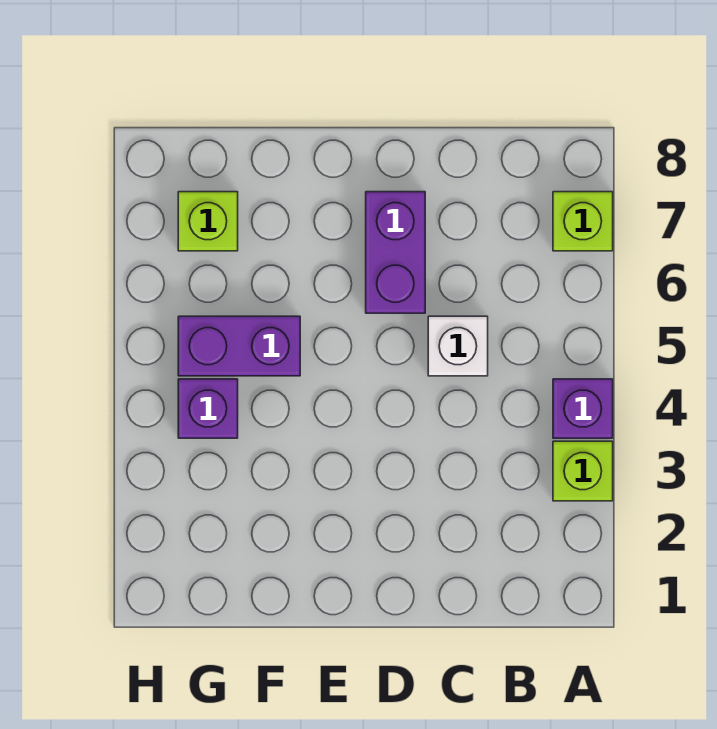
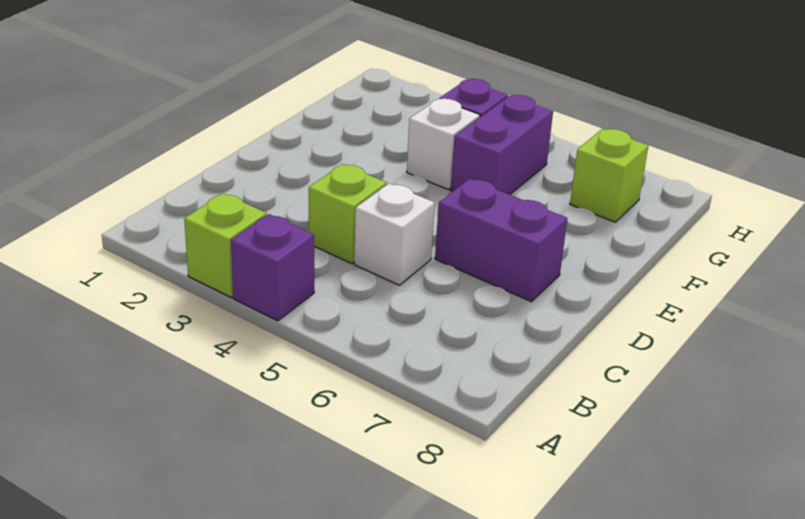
lime brick A7 level 1 -> lime brick C4 level 1
none -> white brick F4 level 1

